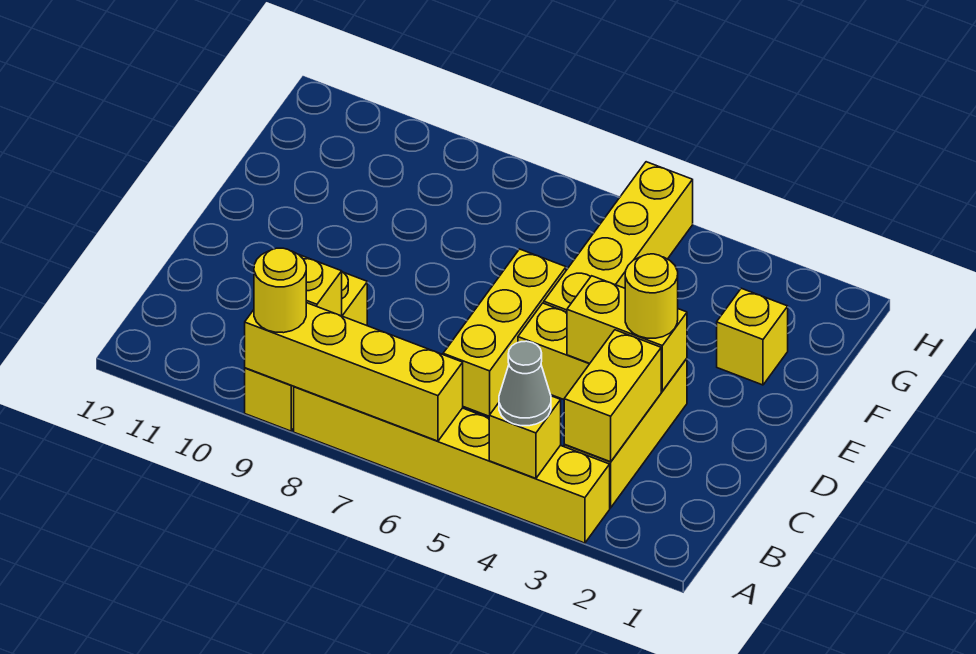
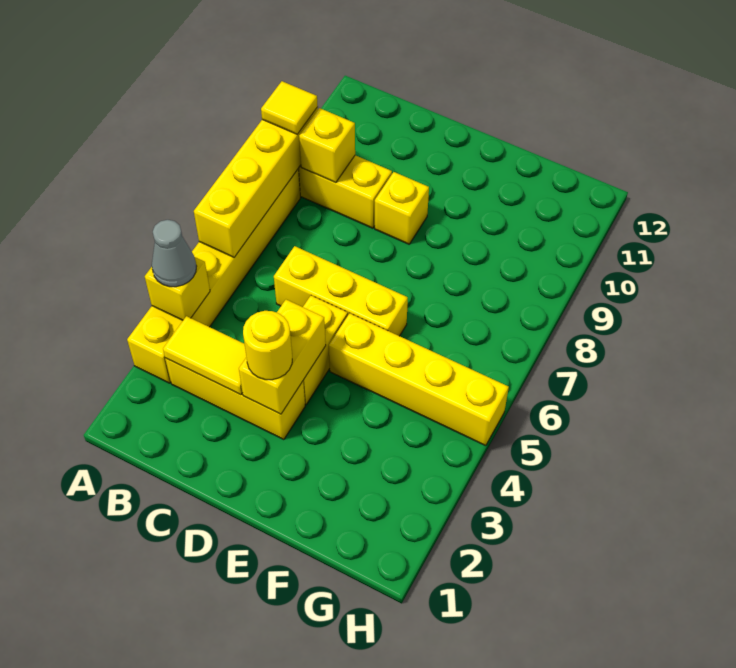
yellow round brick A9 level 3 -> yellow tile A9 level 3
yellow brick B3:C3 level 2 -> yellow tile B3:C3 level 2
yellow brick F2 level 1 -> yellow brick D9 level 1

